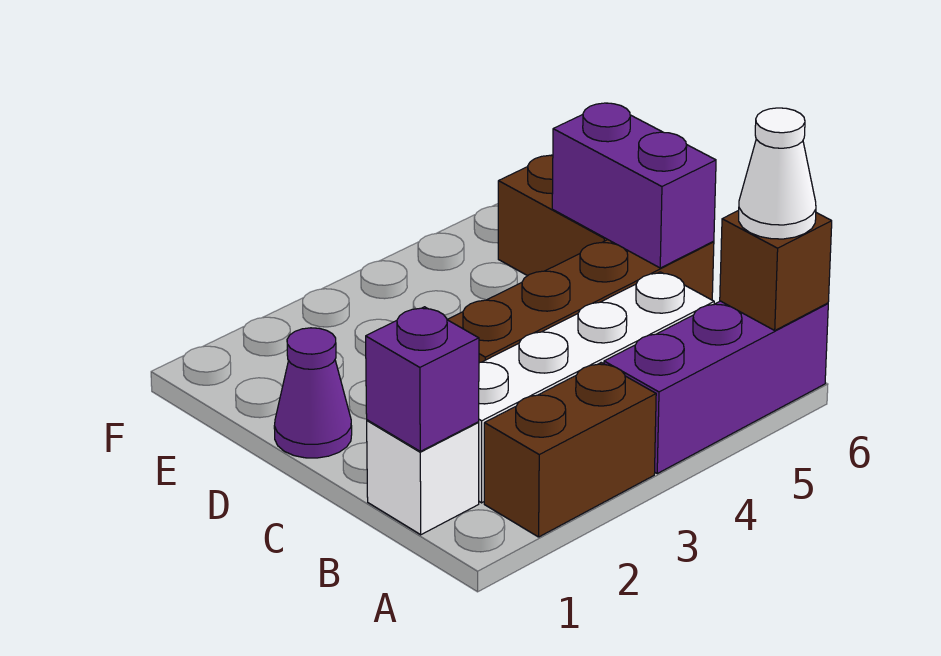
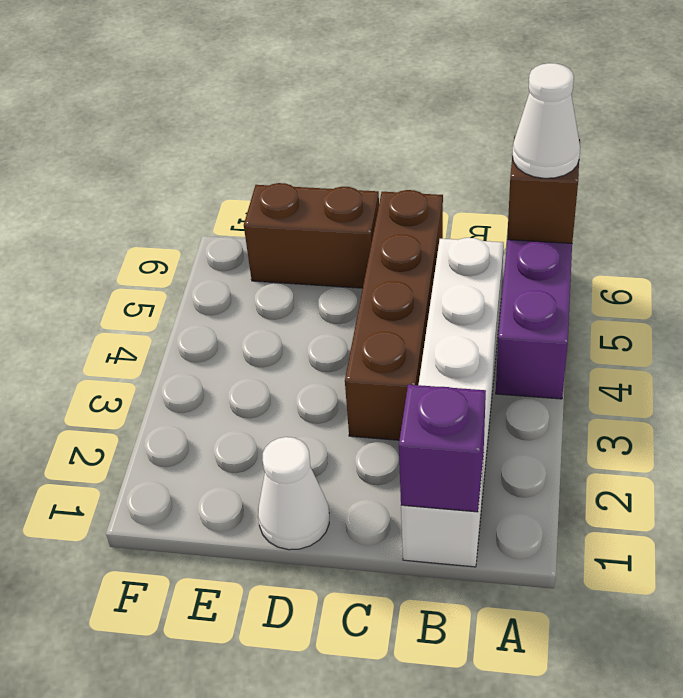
brown brick A2:A3 level 1 -> none
purple brick C6:D6 level 2 -> none
purple cone D1 level 1 -> white cone D1 level 1

